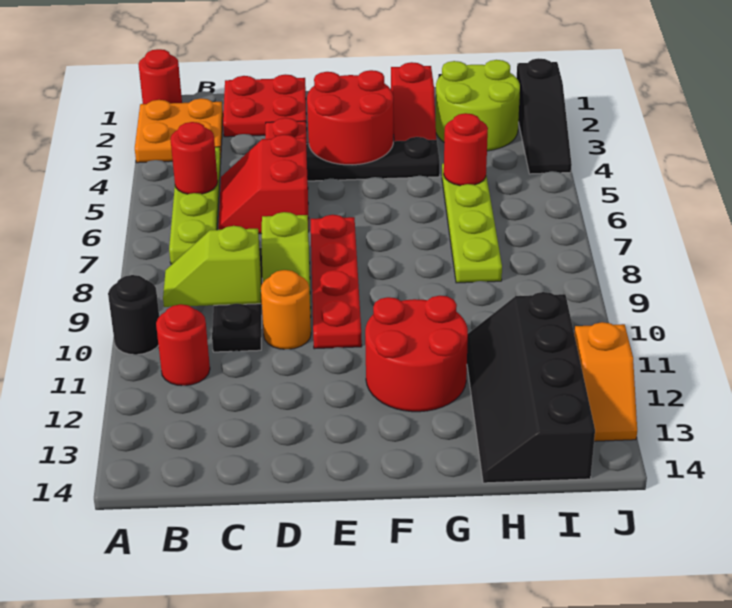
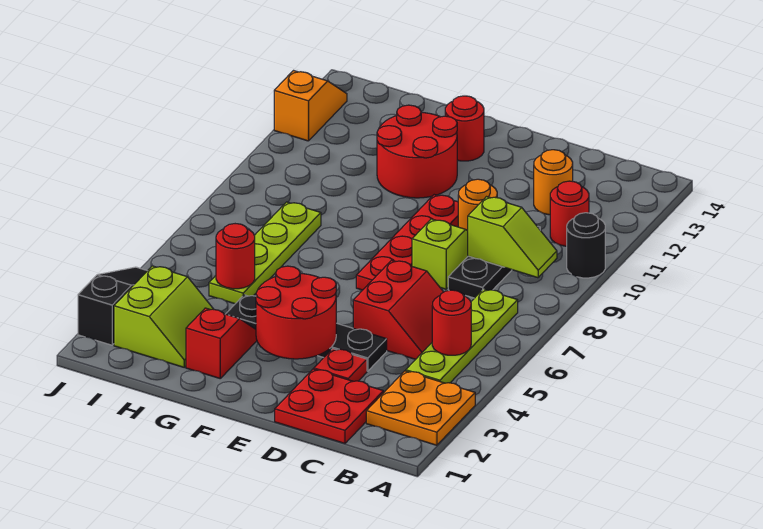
red round brick A1 level 1 -> red round brick F13 level 1
none -> orange round brick C12 level 1
lime round brick H2:I3 level 1 -> lime slope H2:I3 level 1 top I
black slope H11:I14 level 1 top I -> none

